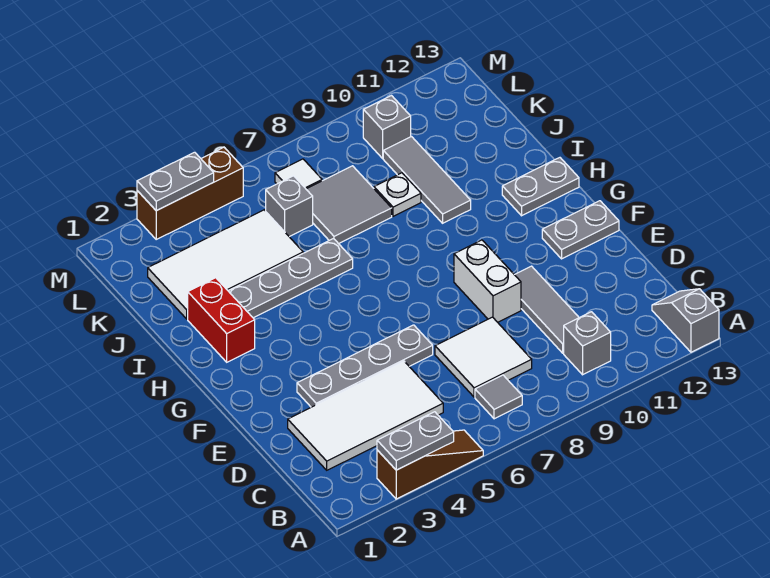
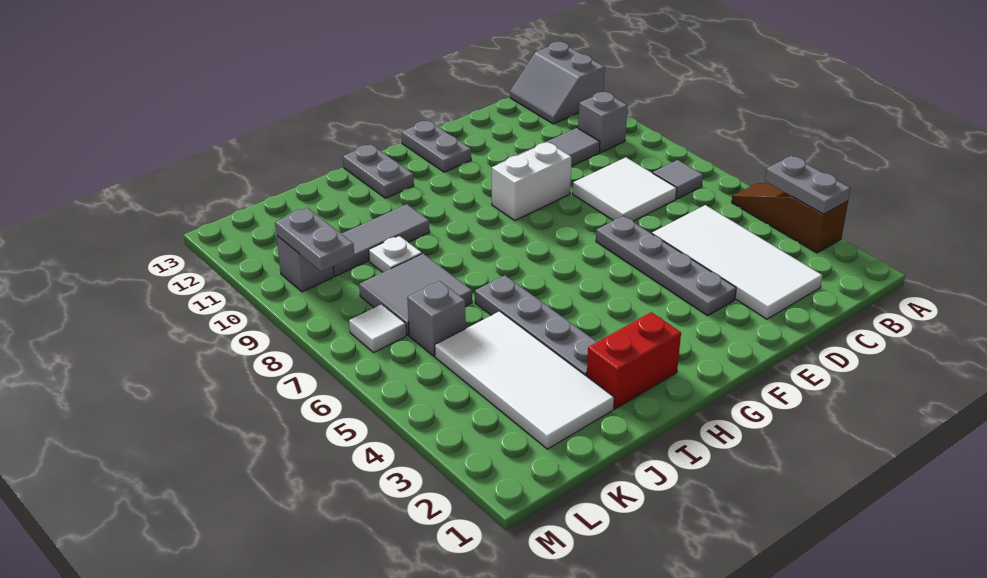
grey slope A13:B13 level 1 top A -> grey slope A12:B13 level 1 top A
brown brick M3:M5 level 1 -> none
grey plate M3:M4 level 2 -> grey plate L9:L10 level 2

